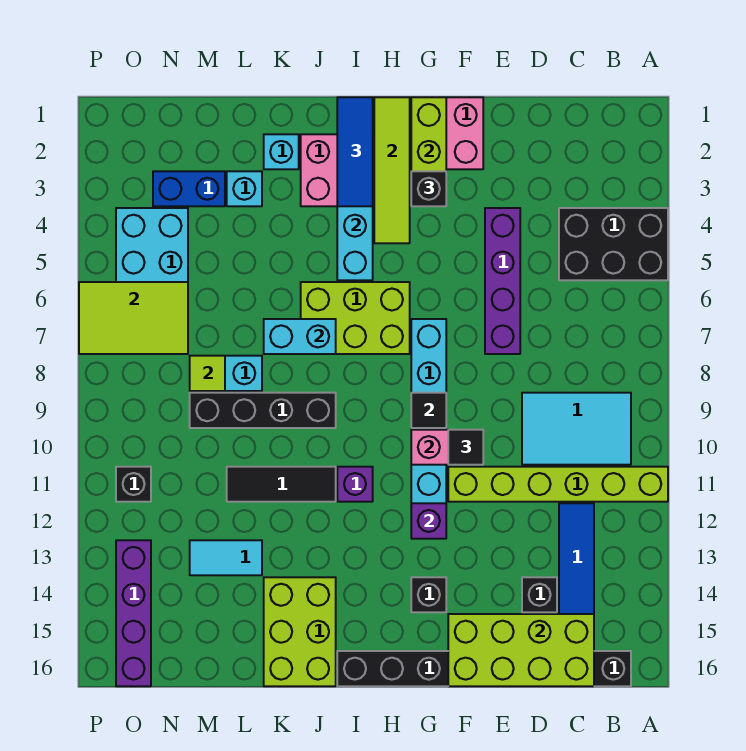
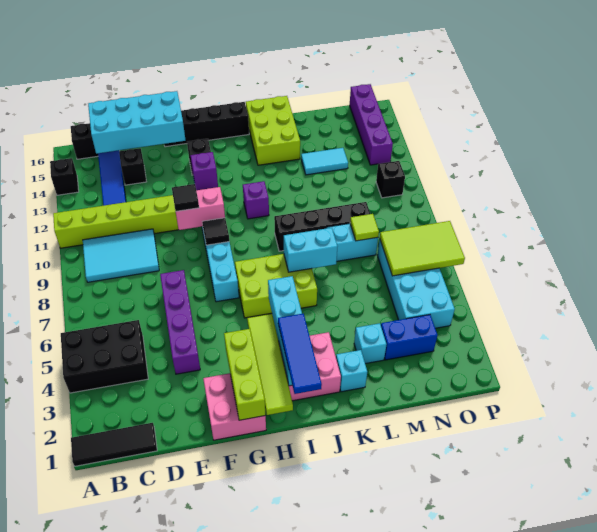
lime brick C15:F16 level 2 -> cyan brick C15:F16 level 2
black brick G3 level 3 -> black brick A14 level 1
black tile J11:L11 level 1 -> black tile A1:C1 level 1

